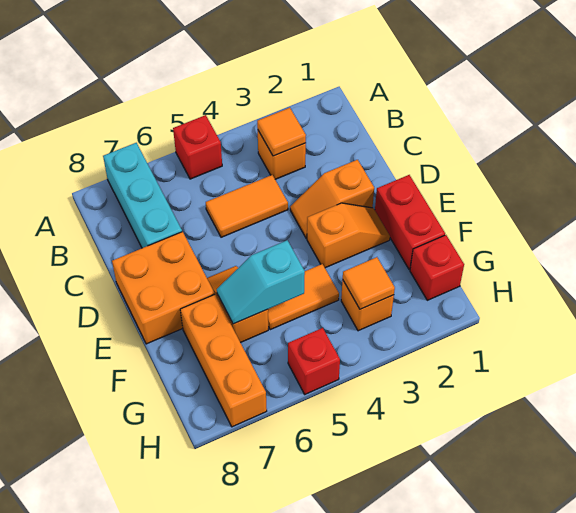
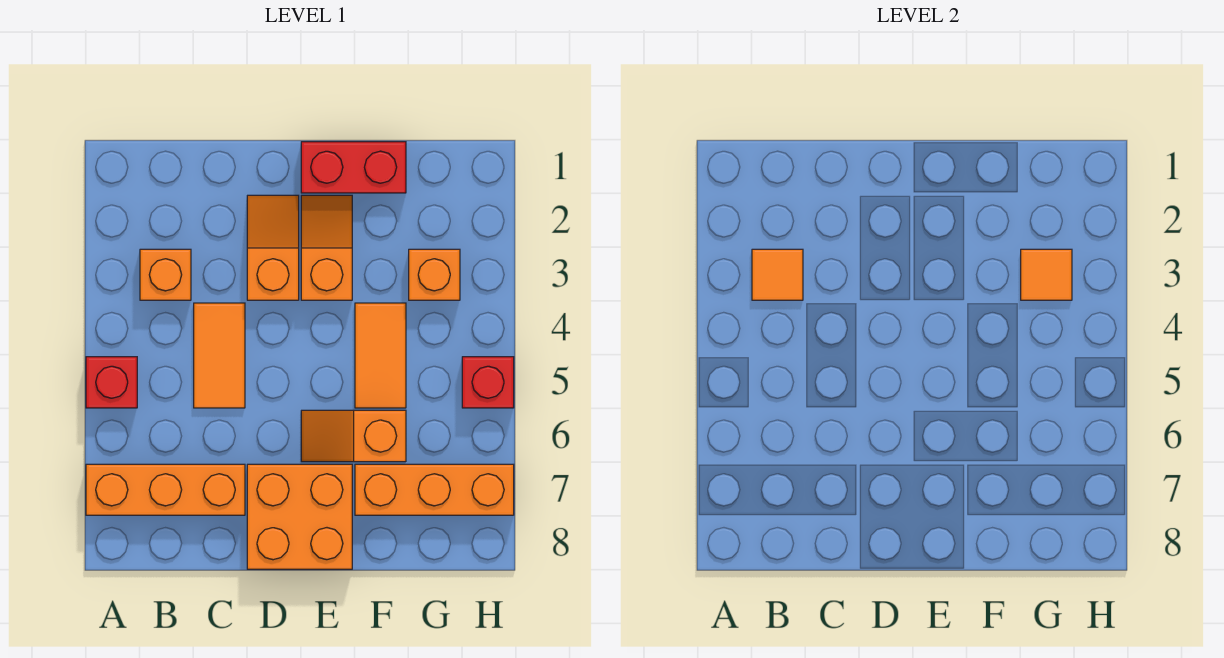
cyan brick A7:C7 level 1 -> orange brick A7:C7 level 1
orange slope D2:D3 level 1 top 2 -> orange slope D2:D3 level 1 top 3
cyan slope F5:F6 level 2 top 5 -> none
red brick G1 level 1 -> none

